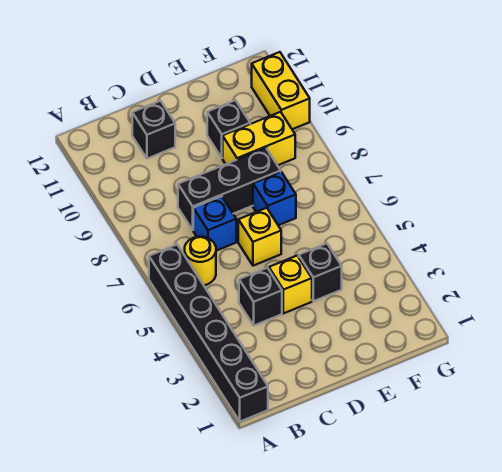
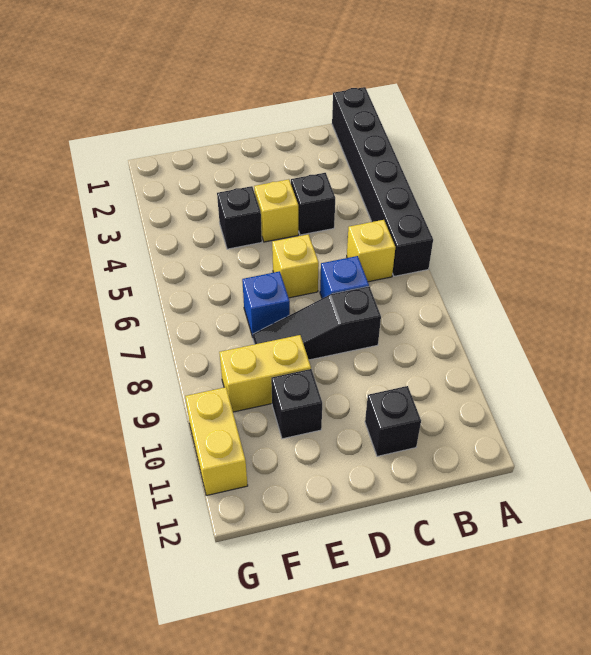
yellow round brick B6 level 1 -> yellow brick B6 level 1
black brick C8:E8 level 1 -> black slope C8:E8 level 1 top C

